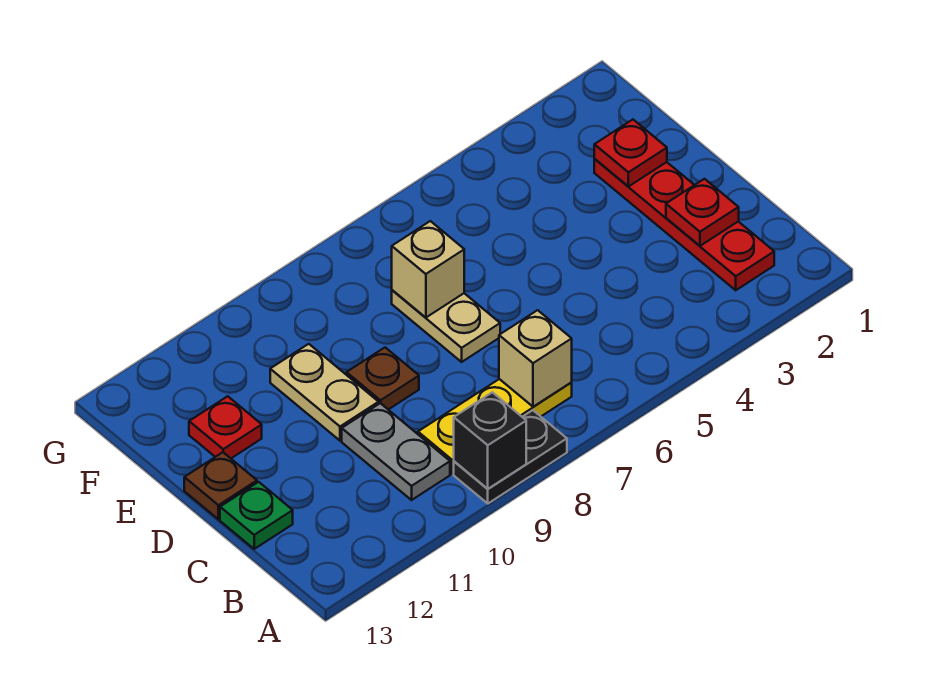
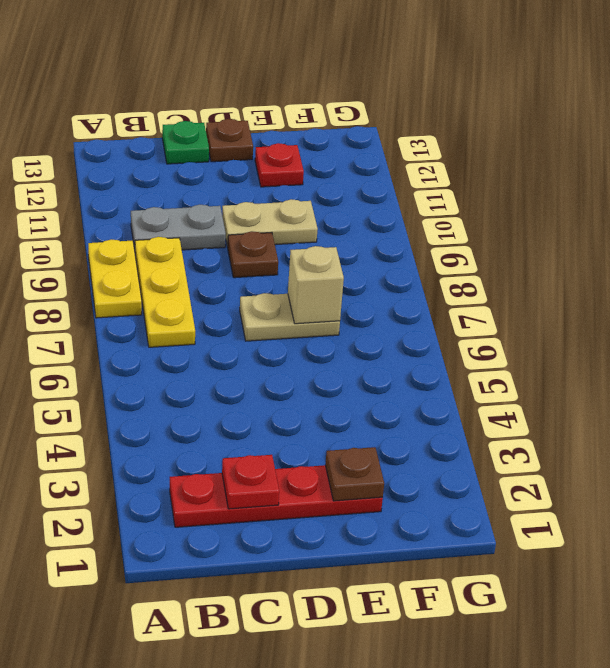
black plate A8:A9 level 1 -> yellow plate A8:A9 level 1
black brick A9 level 2 -> none
tan brick B7 level 2 -> none
red plate E2 level 2 -> brown plate E2 level 2

